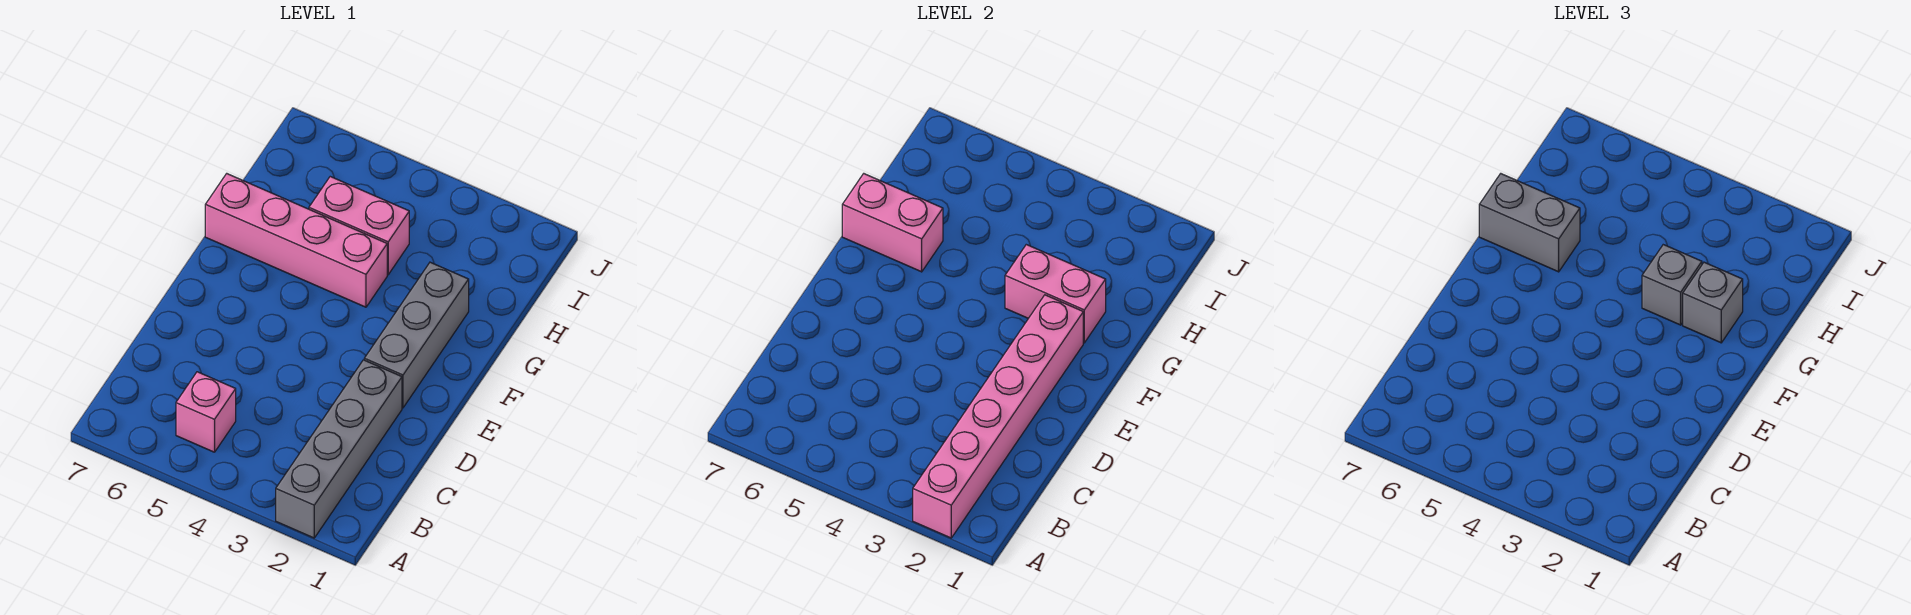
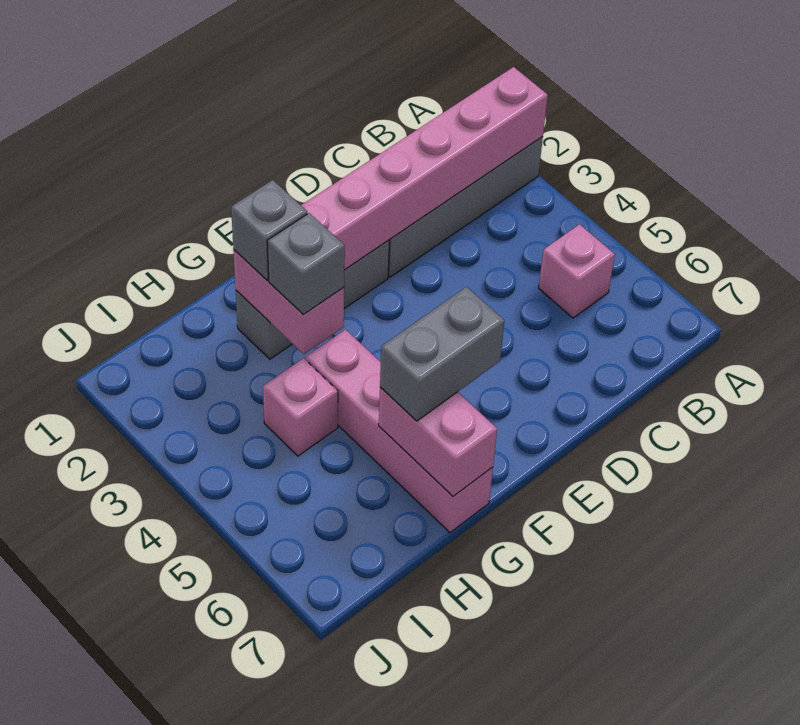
grey brick G6:G7 level 3 -> grey brick F6:G6 level 3
pink brick H4:H5 level 1 -> pink brick H4 level 1

